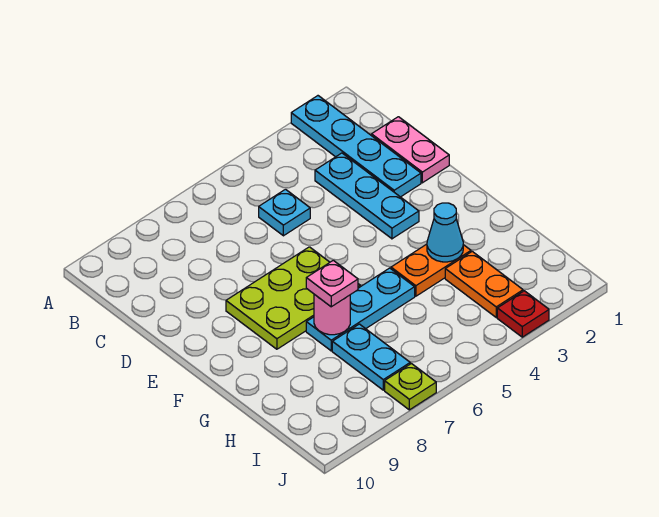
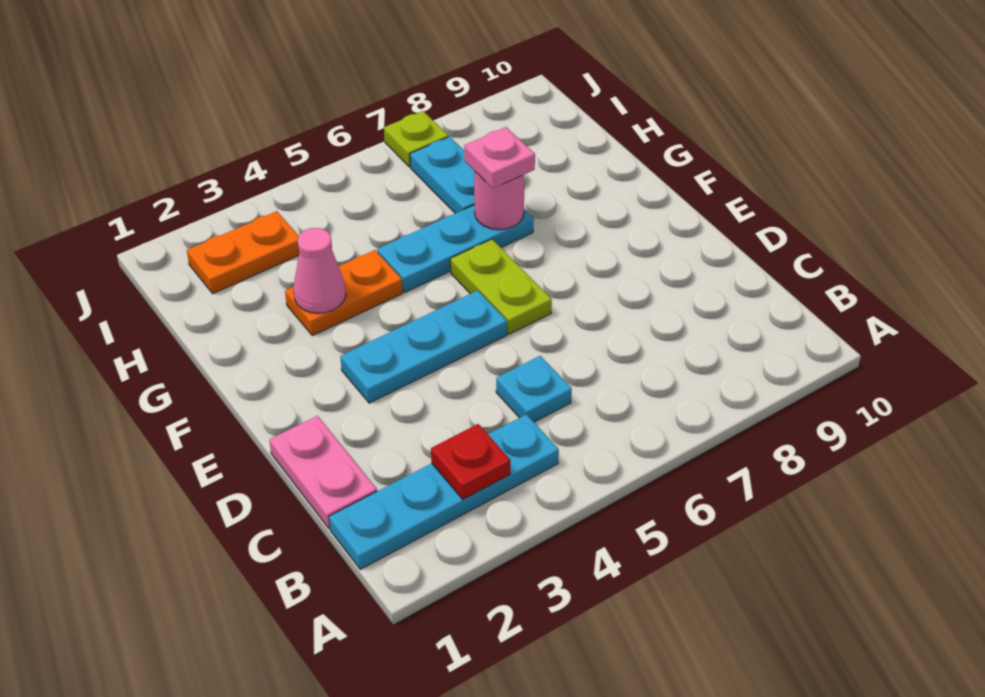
cyan plate A2:D2 level 1 -> cyan plate B1:B4 level 1
cyan plate C3:E3 level 1 -> cyan plate E3:E5 level 1
lime plate E6:F8 level 1 -> lime plate E6:F6 level 1
cyan cone G3 level 2 -> pink cone G3 level 2
orange plate H3:I3 level 1 -> orange plate I2:I3 level 1
red plate J3 level 1 -> red plate B3 level 2

